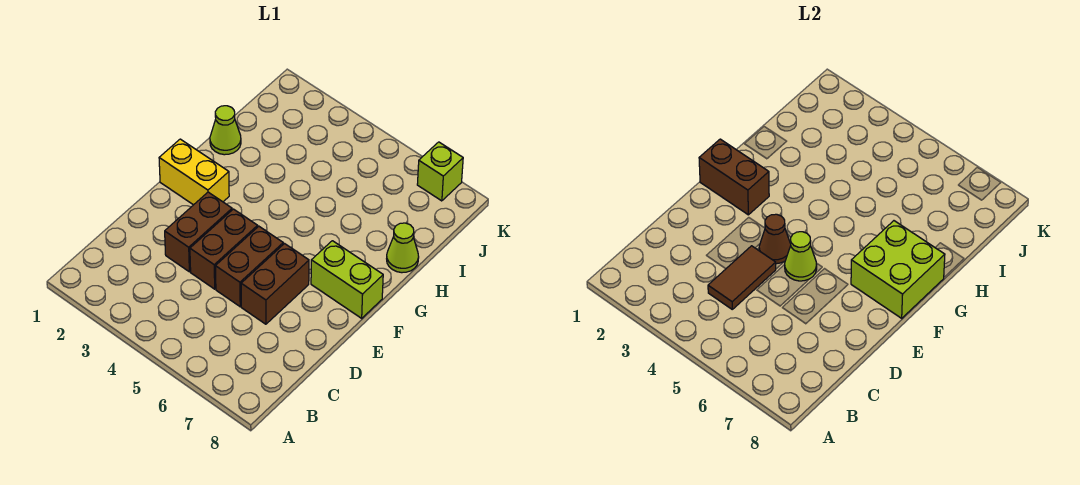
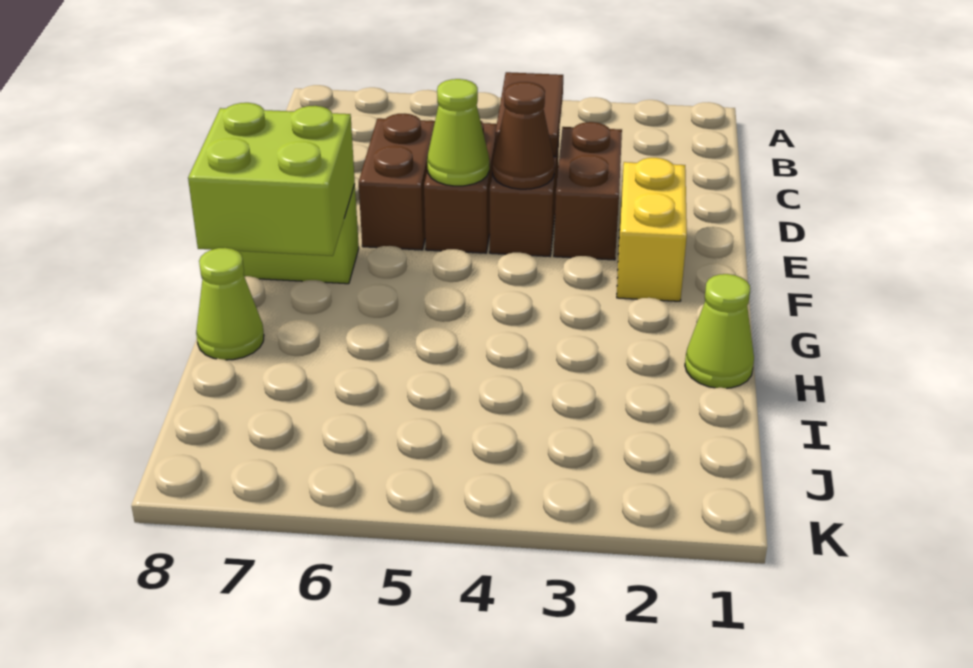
yellow brick F1:F2 level 1 -> yellow brick E2:F2 level 1
brown brick F1:F2 level 2 -> none
lime brick K7 level 1 -> none

